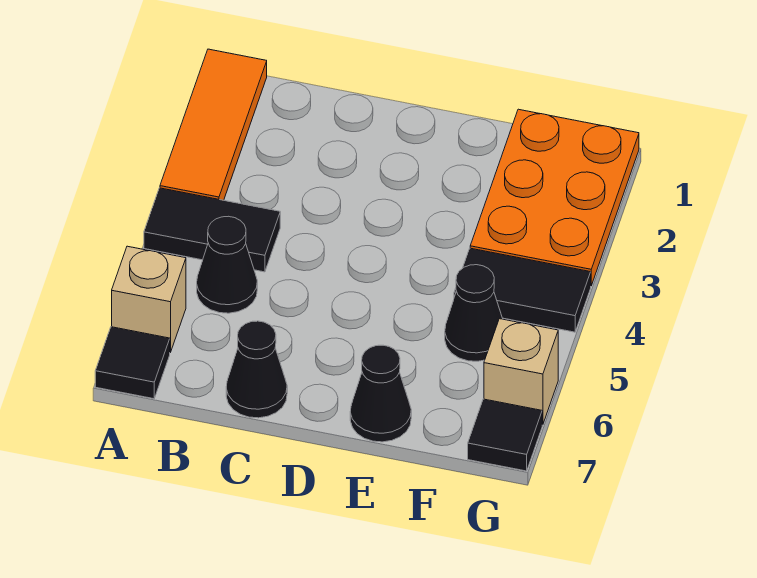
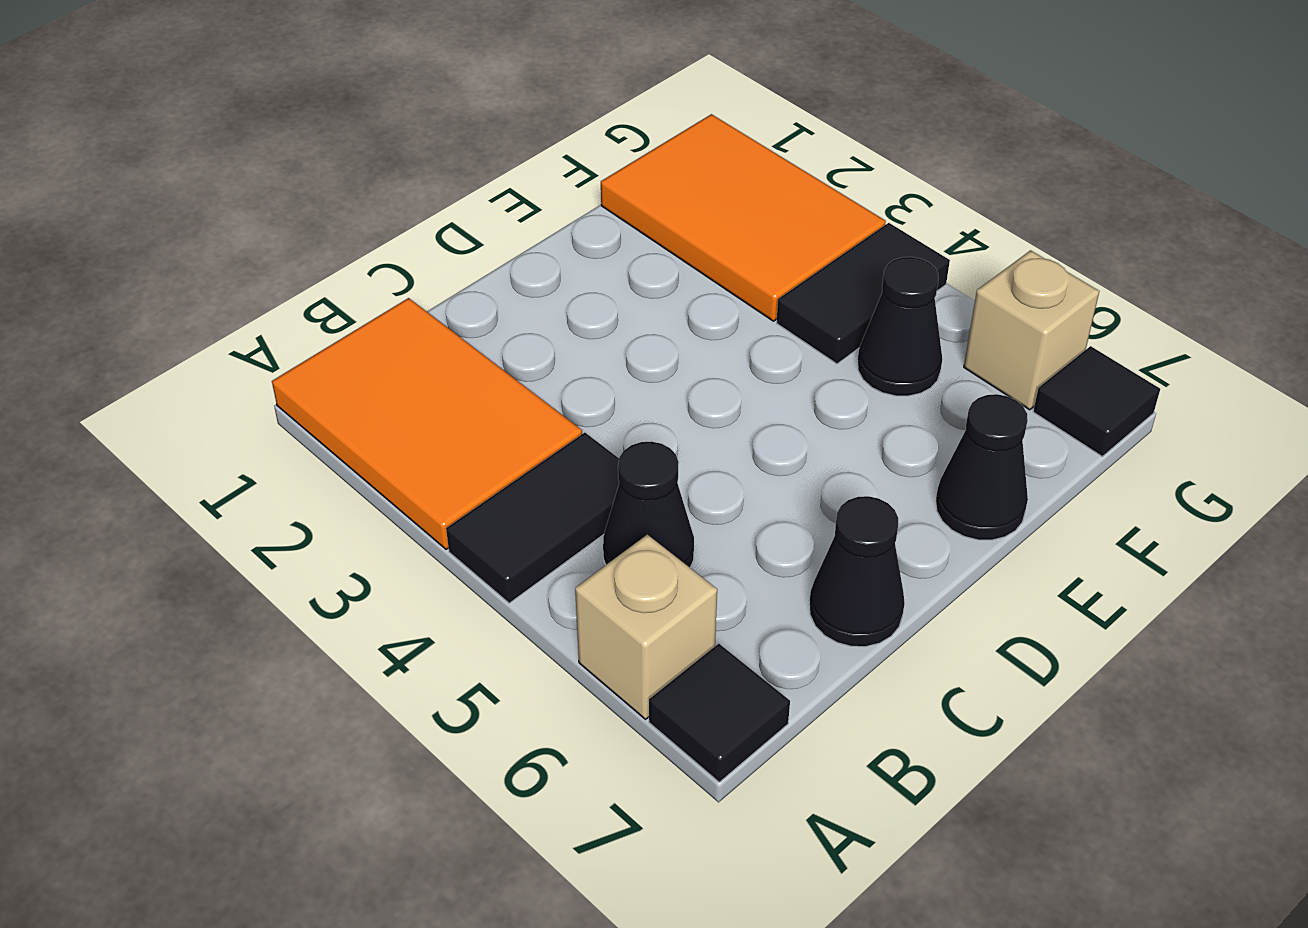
orange tile A1:A3 level 1 -> orange tile A1:B3 level 1
orange plate F1:G3 level 1 -> orange tile F1:G3 level 1

